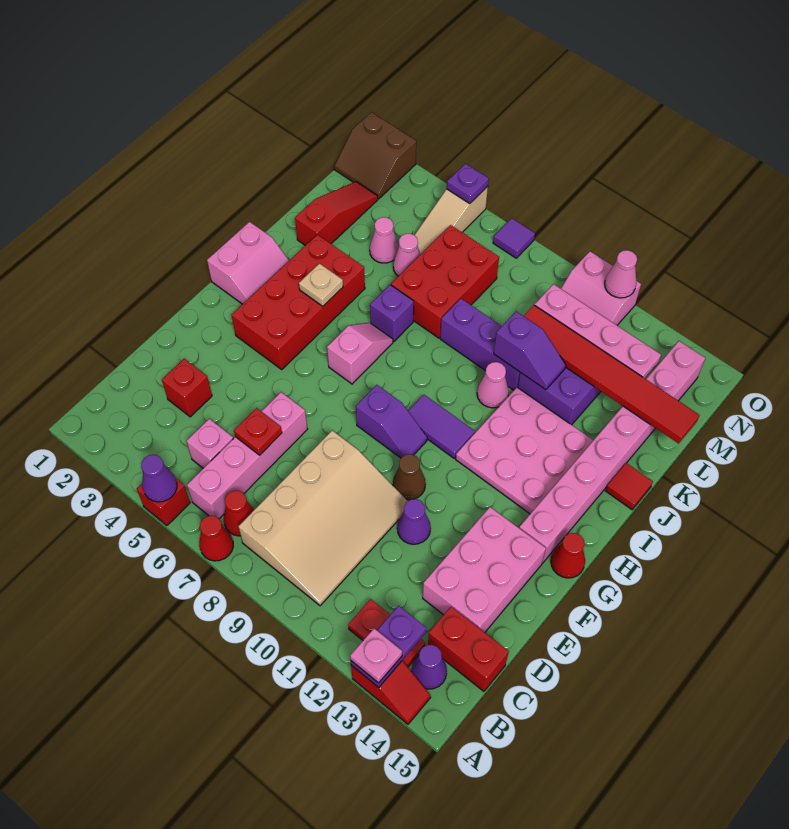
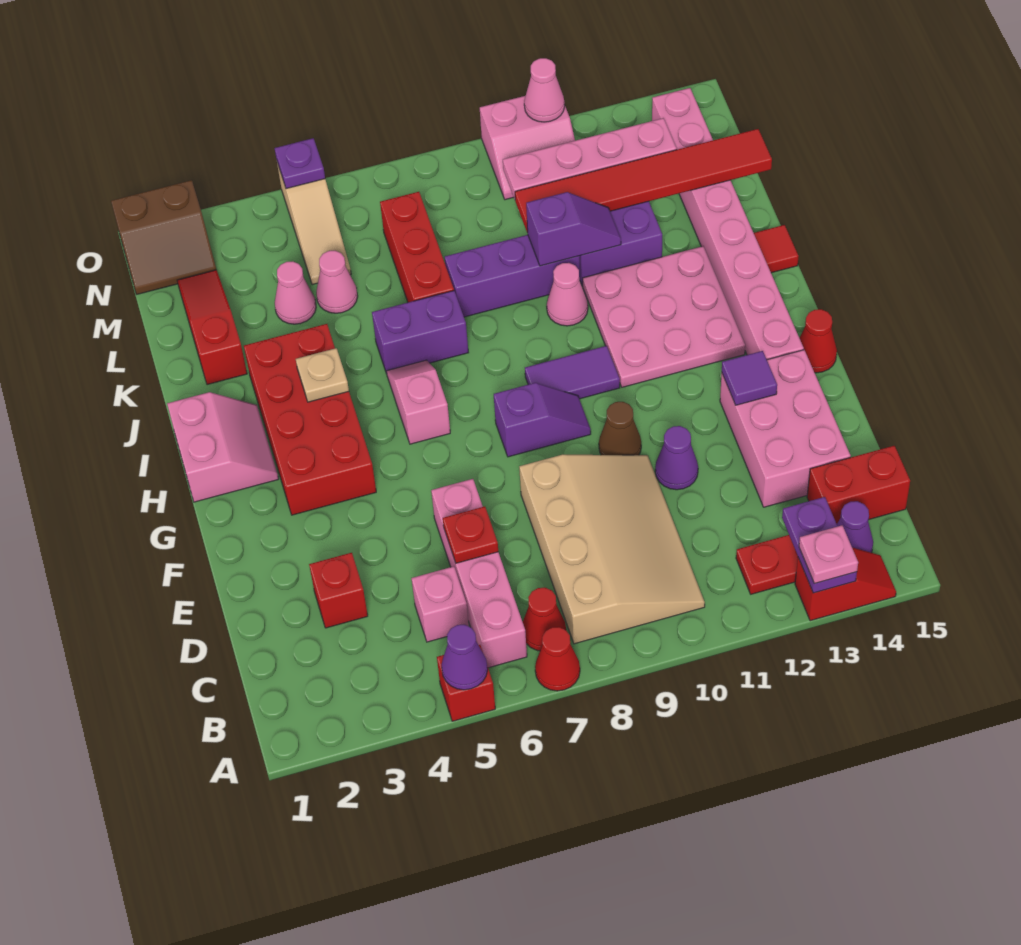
purple brick J6 level 1 -> purple brick J6:J7 level 1
red brick K6:M7 level 1 -> red brick K7:M7 level 1
purple tile O7 level 1 -> purple tile F13 level 2

